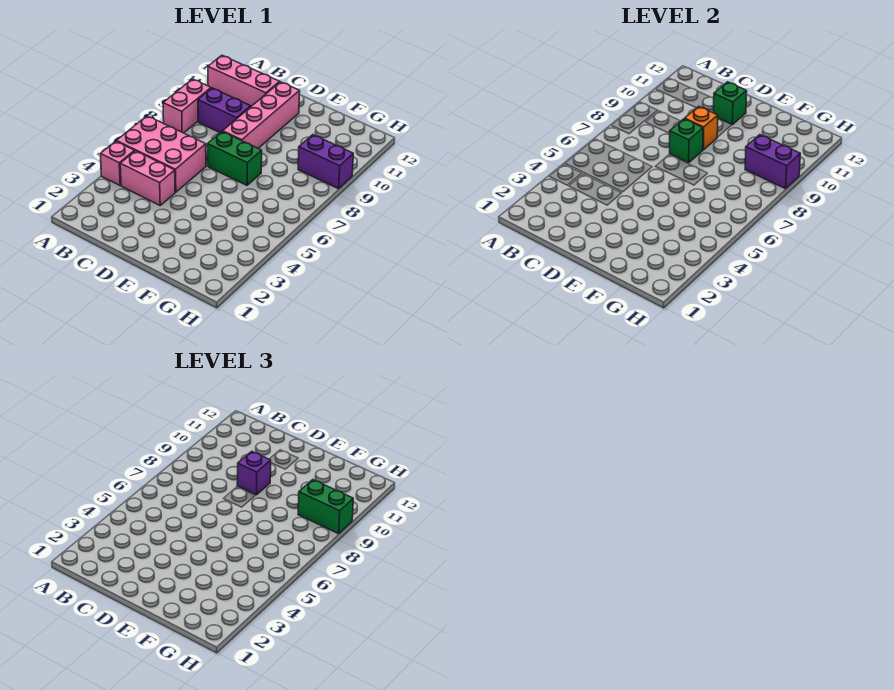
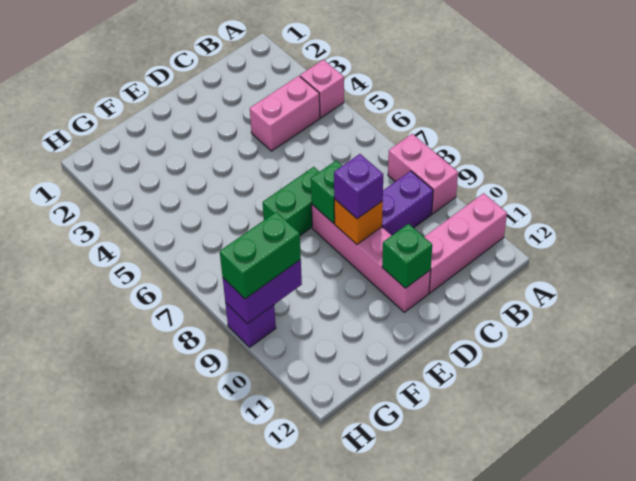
pink brick A5:C6 level 1 -> none
purple brick G9:H9 level 1 -> purple brick H9 level 1

